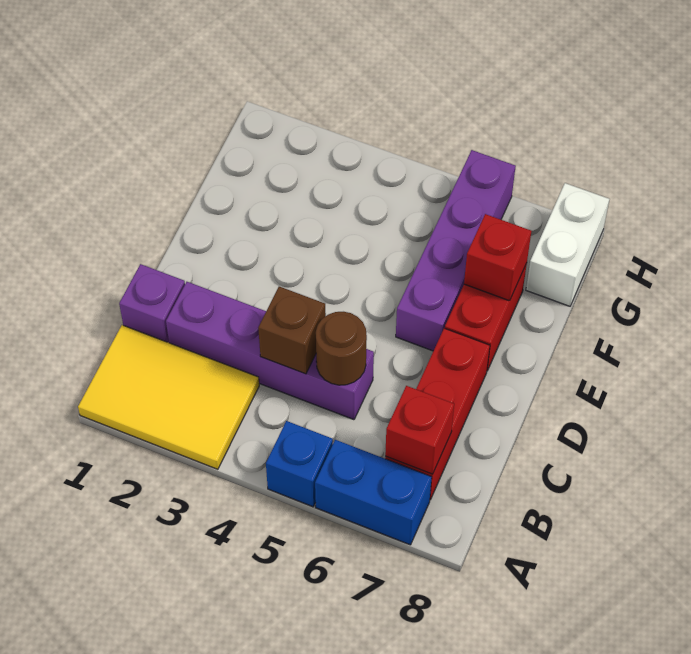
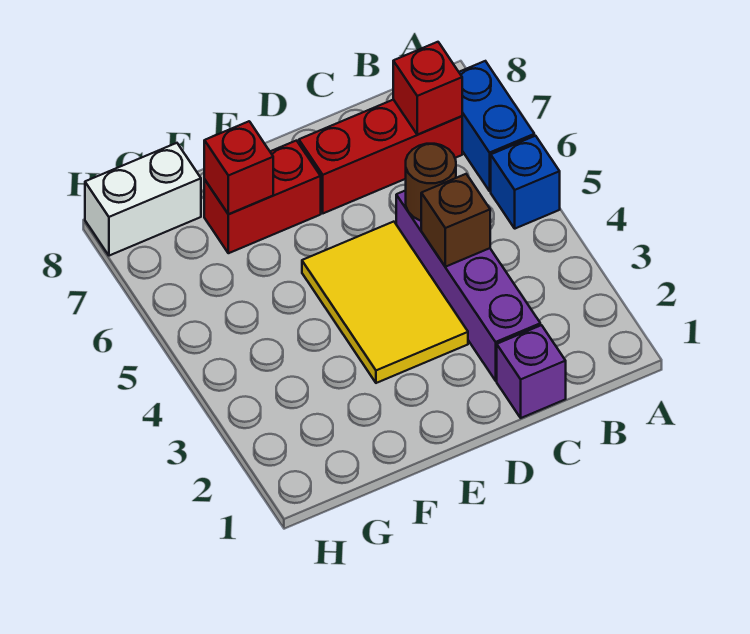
yellow tile A1:B3 level 1 -> yellow tile D3:E5 level 1
purple brick E6:H6 level 1 -> none

